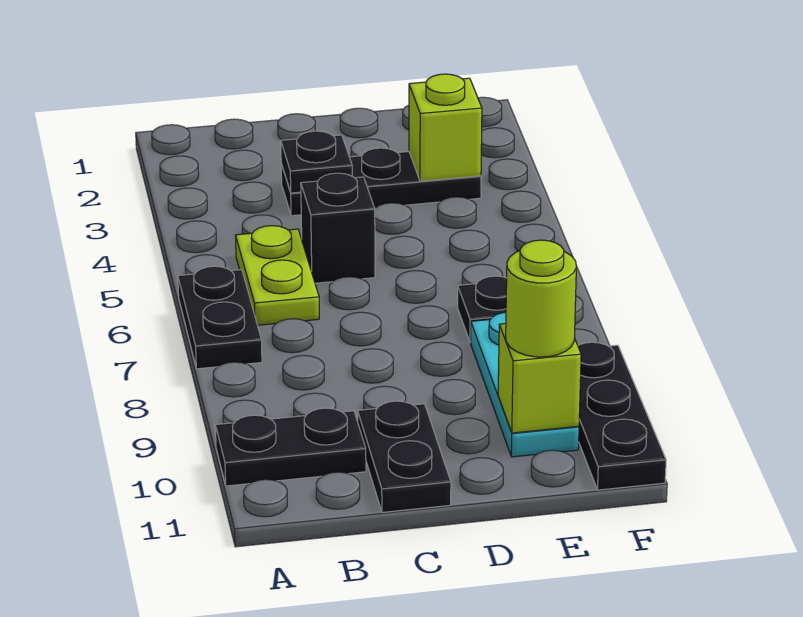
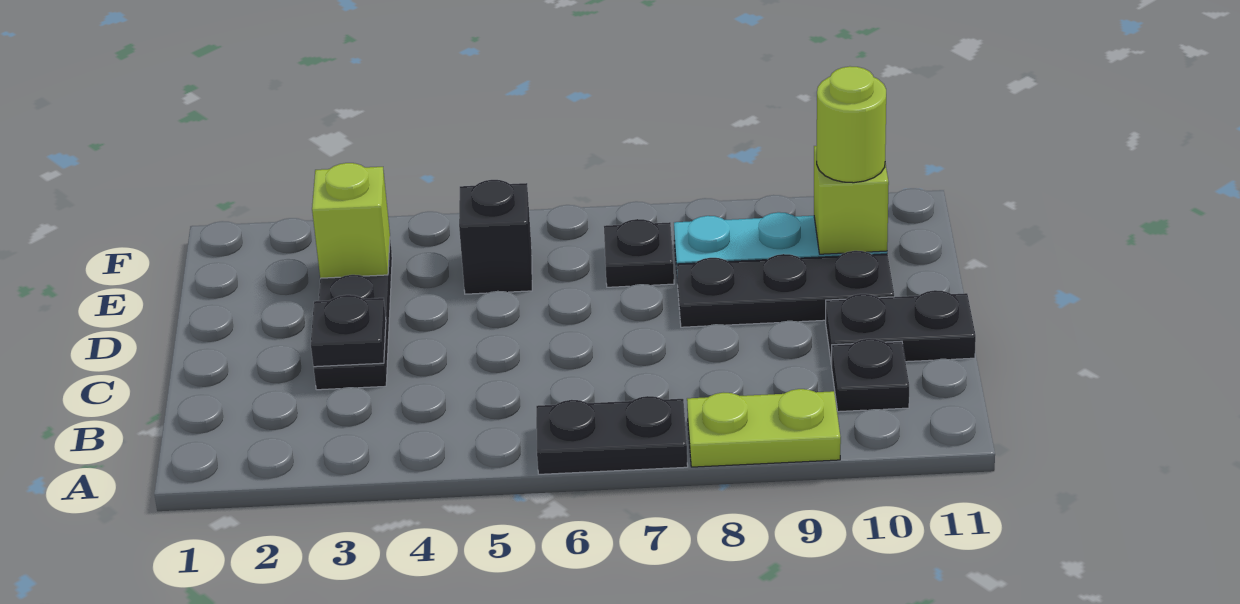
black plate A10:B10 level 1 -> black plate B10 level 1
lime plate B5:B6 level 1 -> lime plate A8:A9 level 1
black brick C5 level 1 -> black brick E5 level 1
black plate F9:F11 level 1 -> black plate D8:D10 level 1

